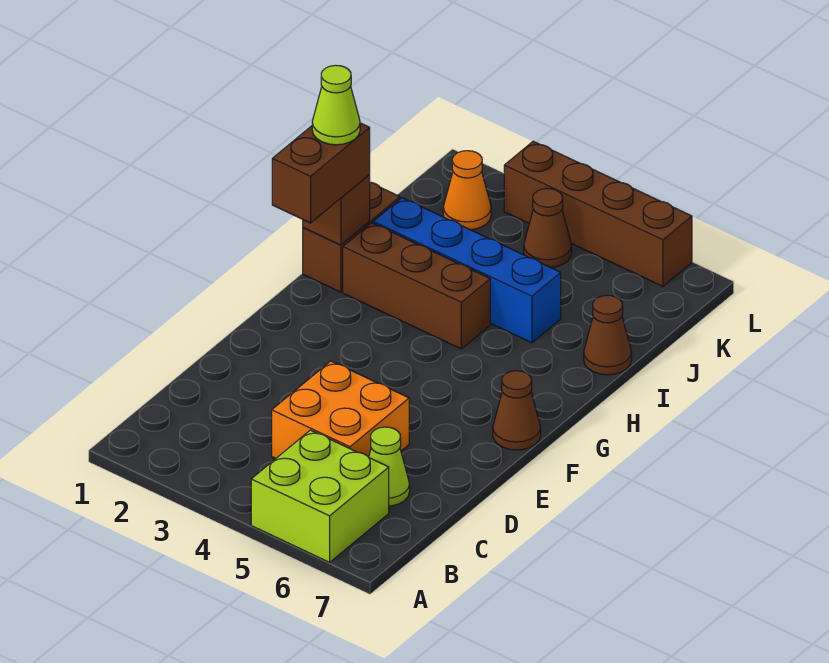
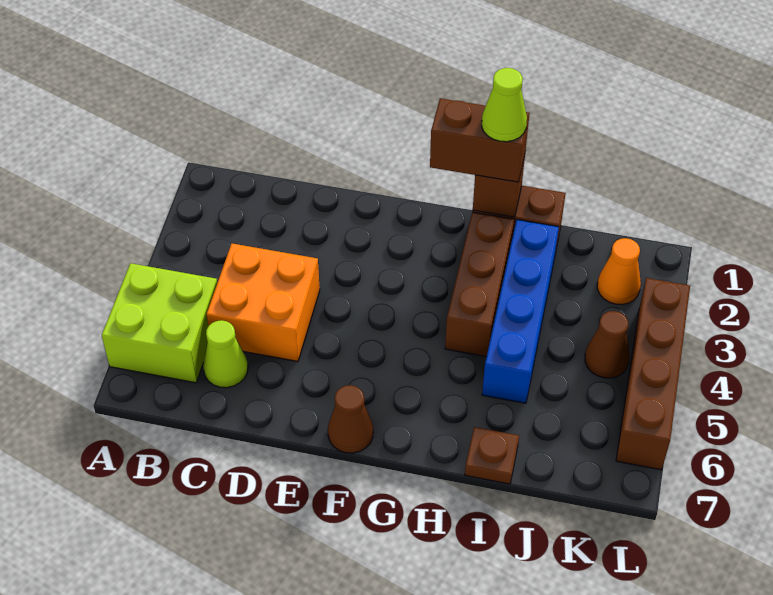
brown cone I7 level 1 -> brown plate I7 level 1

